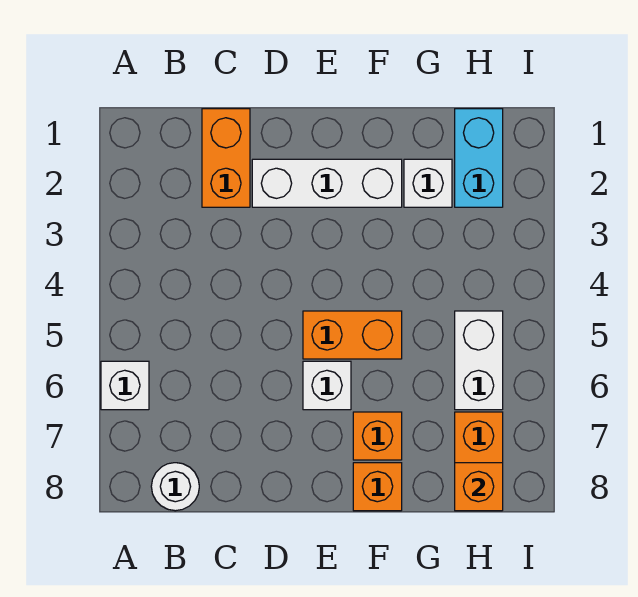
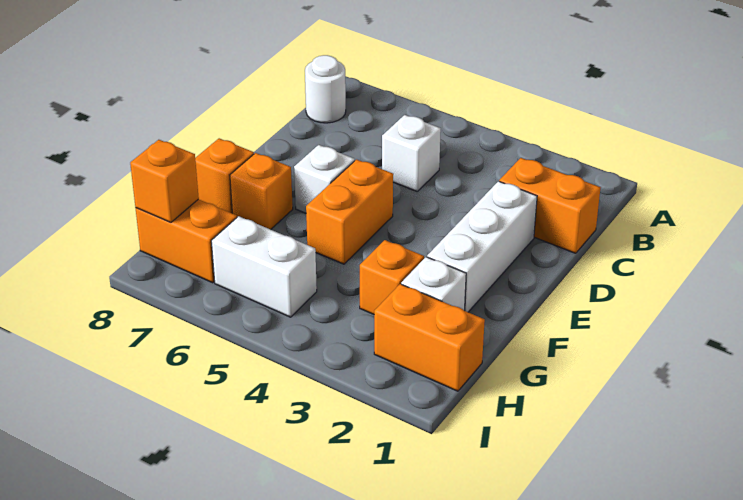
white brick A6 level 1 -> white brick C5 level 1
none -> orange brick G3 level 1
cyan brick H1:H2 level 1 -> orange brick H1:H2 level 1

